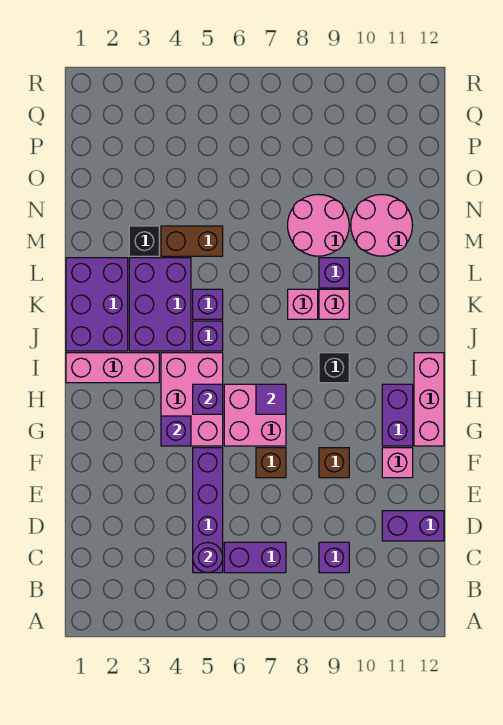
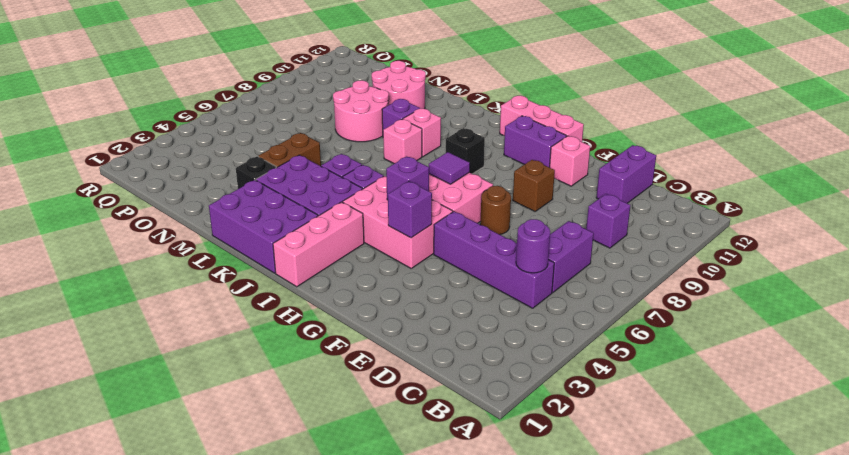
brown brick F7 level 1 -> brown round brick F7 level 1

